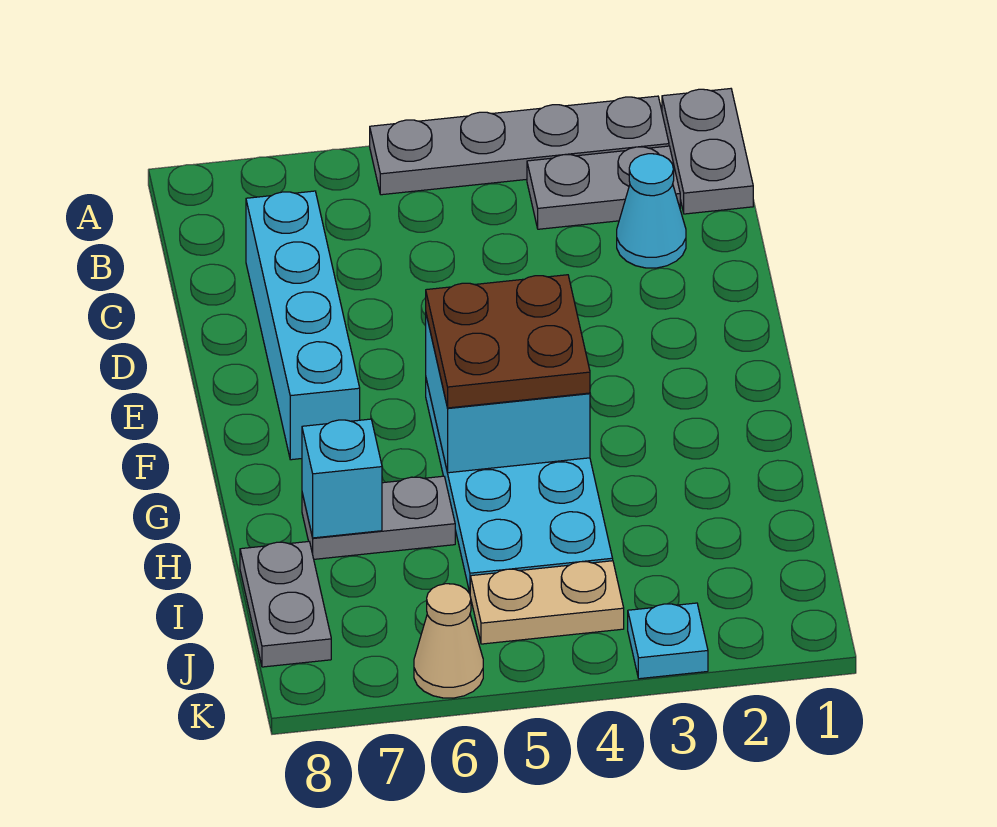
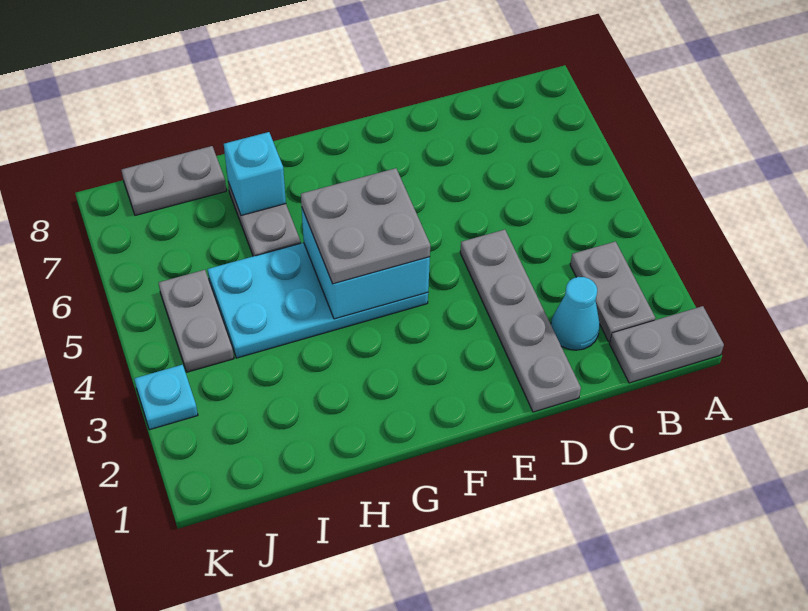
grey plate A2:A5 level 1 -> grey plate D1:D4 level 1
cyan brick C7:F7 level 1 -> none
brown plate F4:G5 level 3 -> grey plate F4:G5 level 3
tan plate J4:J5 level 1 -> grey plate J4:J5 level 1
tan cone K6 level 1 -> none

